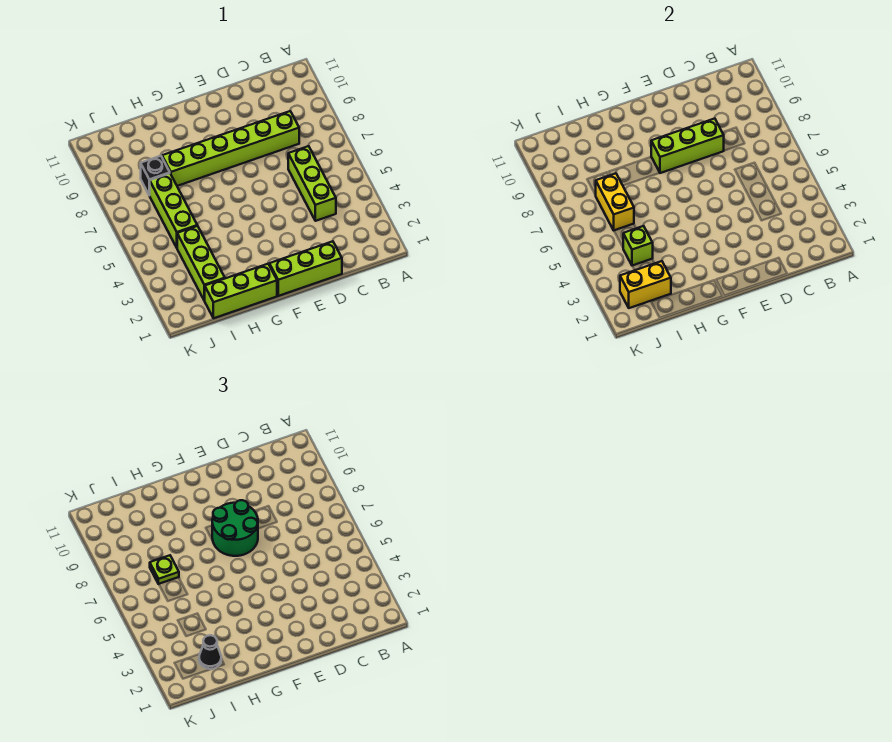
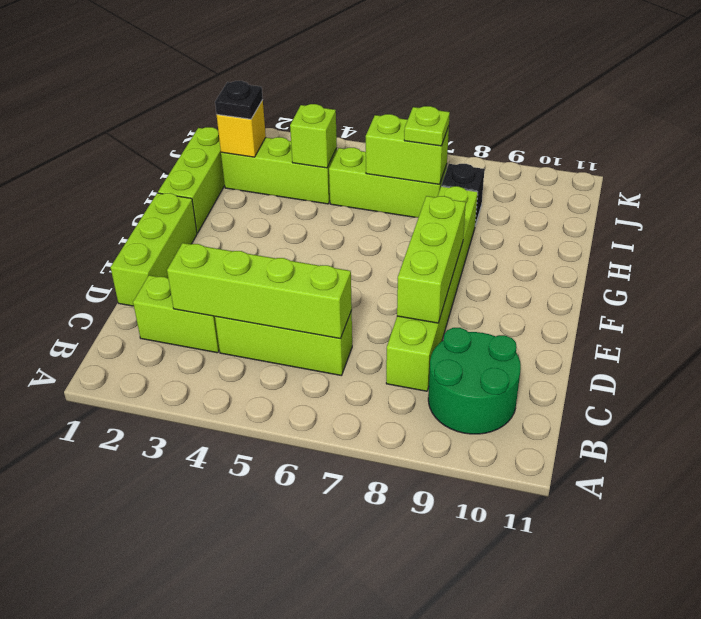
none -> lime brick C2:C3 level 1
none -> lime brick C3:C6 level 2
green round brick E7:F8 level 3 -> green round brick B9:C10 level 1
yellow brick I2:J2 level 2 -> yellow brick I2 level 2
black cone I2 level 3 -> black plate I2 level 3
yellow brick I6:I7 level 2 -> lime brick I6:I7 level 2

